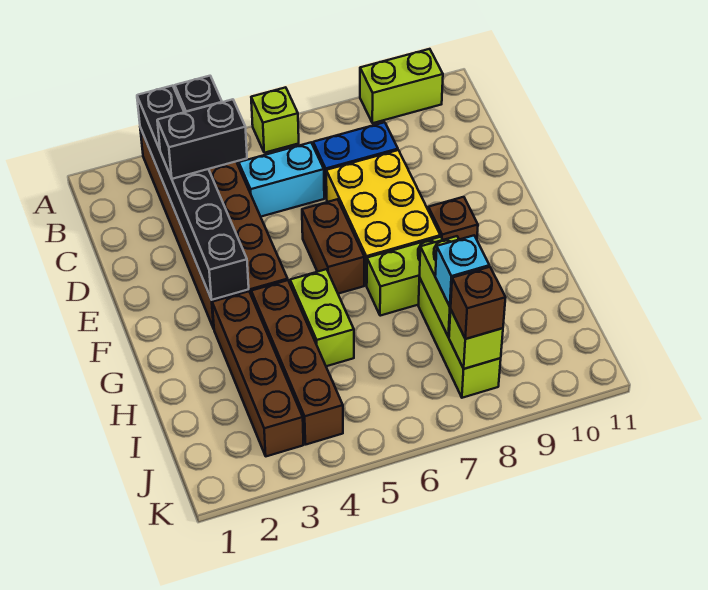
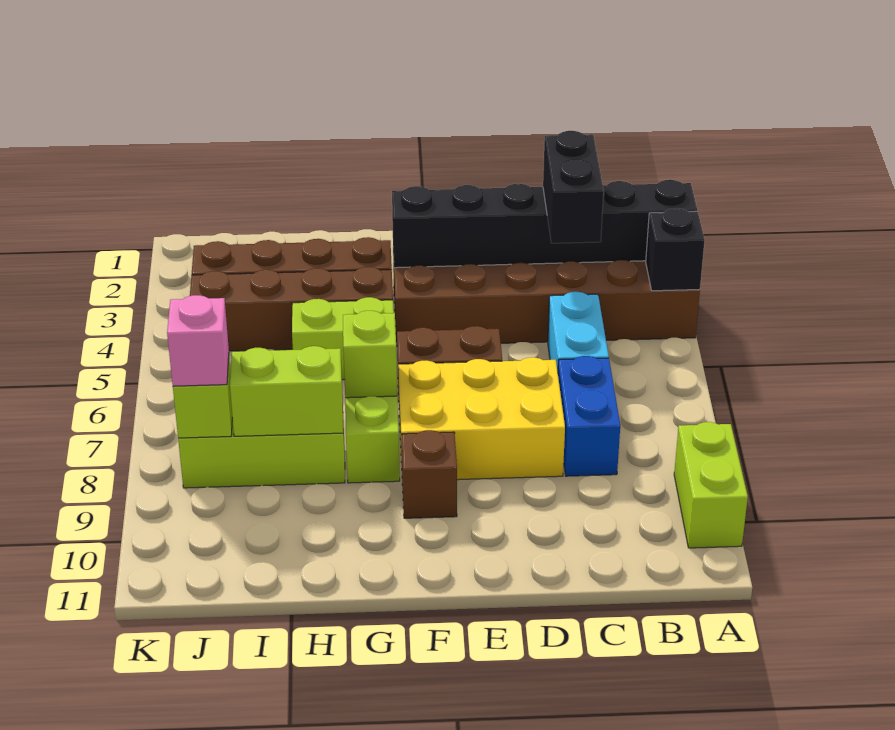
lime brick A6 level 1 -> lime brick G7 level 2
cyan brick I8 level 3 -> none
brown brick J8 level 3 -> pink brick J8 level 3

